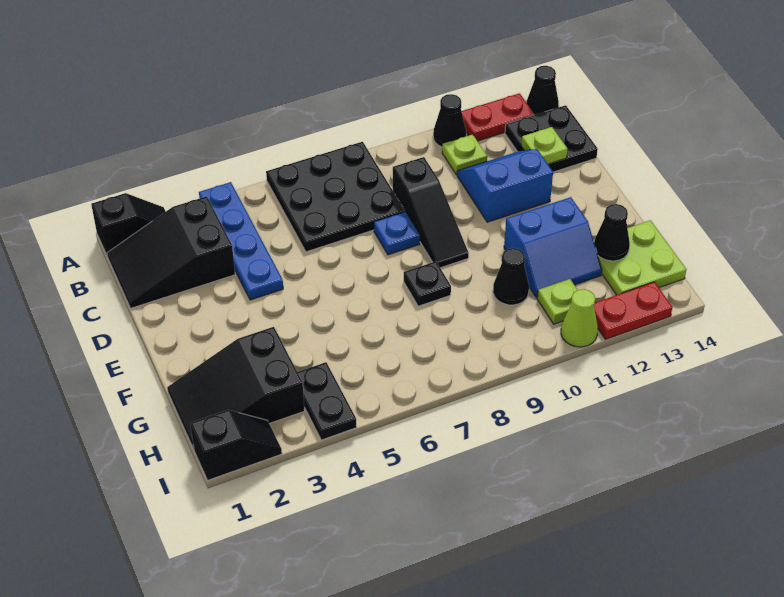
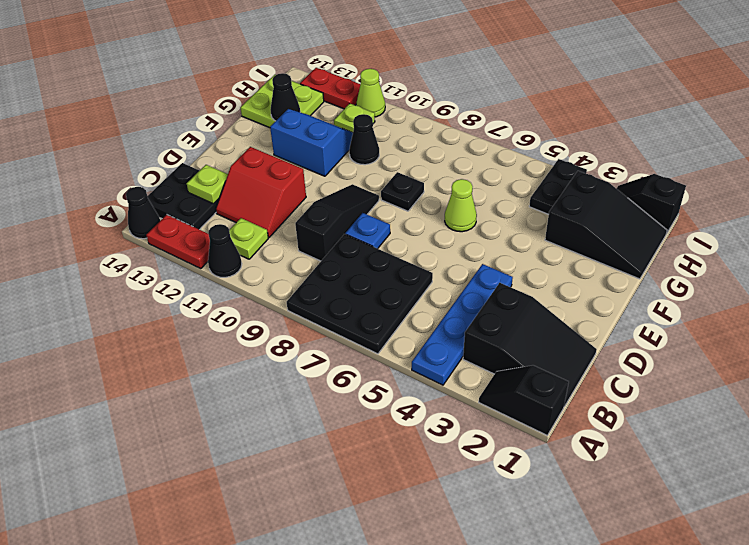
blue slope C11:D12 level 1 top D -> red slope C11:D12 level 1 top D
none -> lime cone F6 level 1

